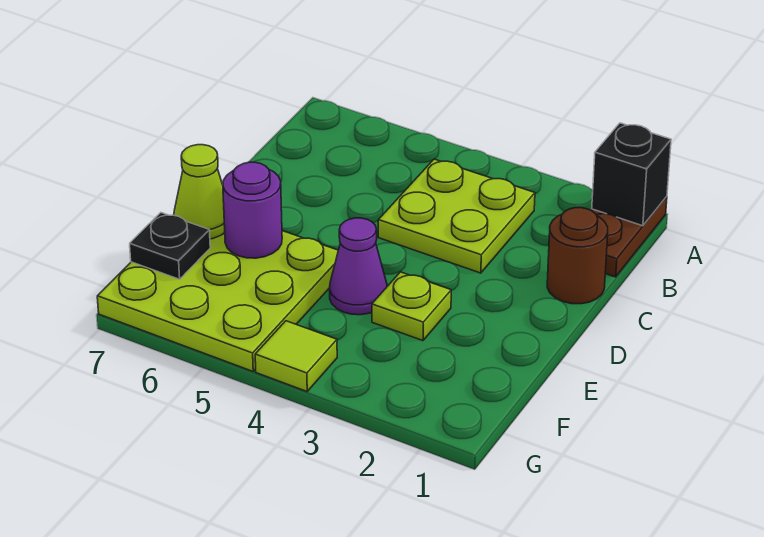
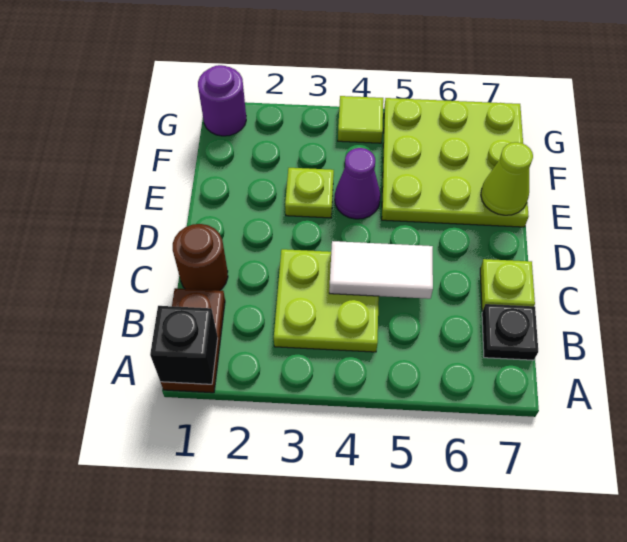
none -> white tile C4:C5 level 2
none -> lime plate C7 level 1
purple round brick E6 level 2 -> purple round brick G1 level 1
black plate F7 level 2 -> black plate B7 level 1

